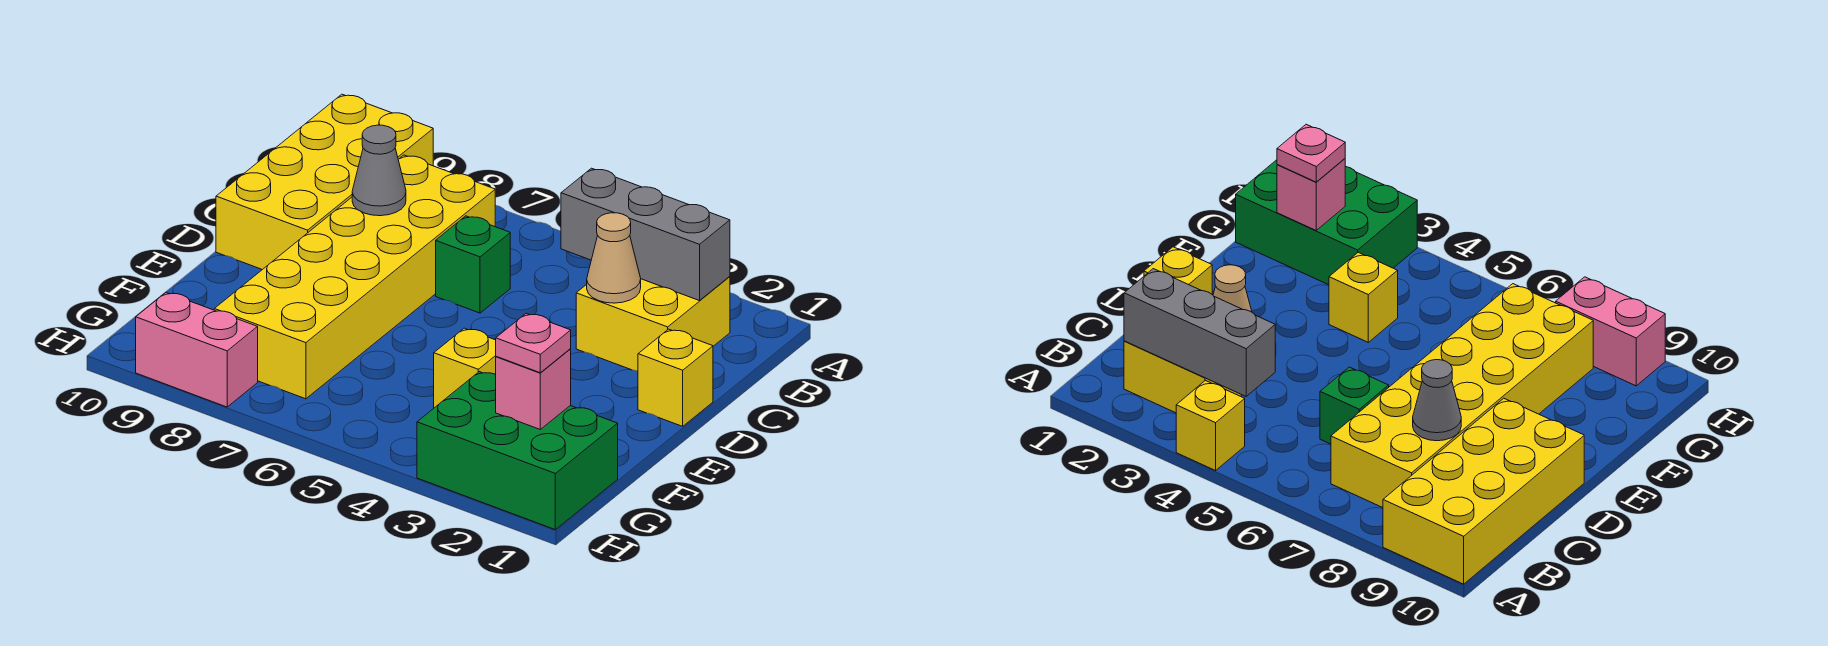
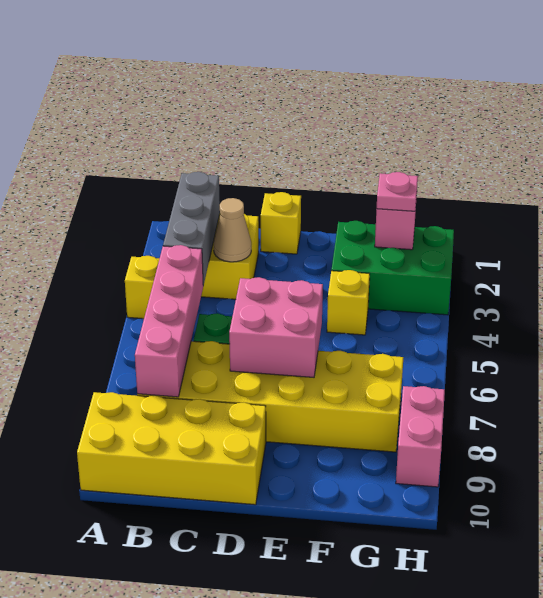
none -> pink brick B5:B8 level 2
grey cone C8 level 2 -> none
none -> pink brick D6:E7 level 2
green brick G1:H3 level 1 -> green brick F2:H3 level 1

